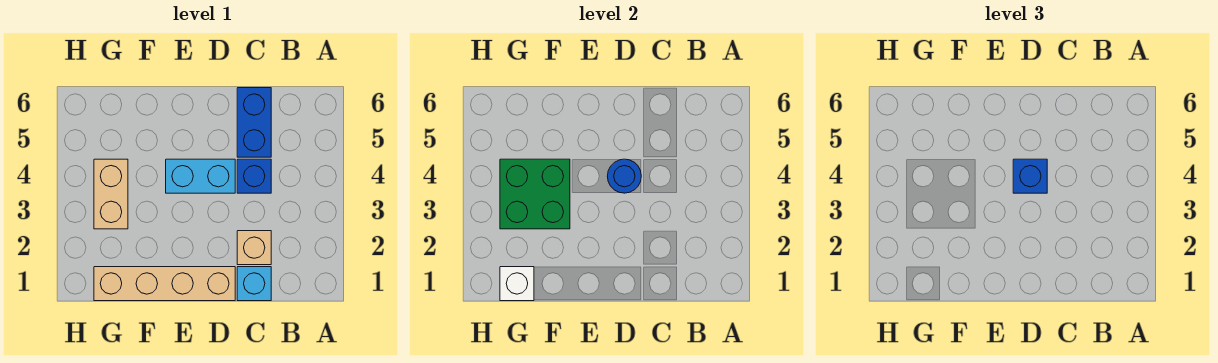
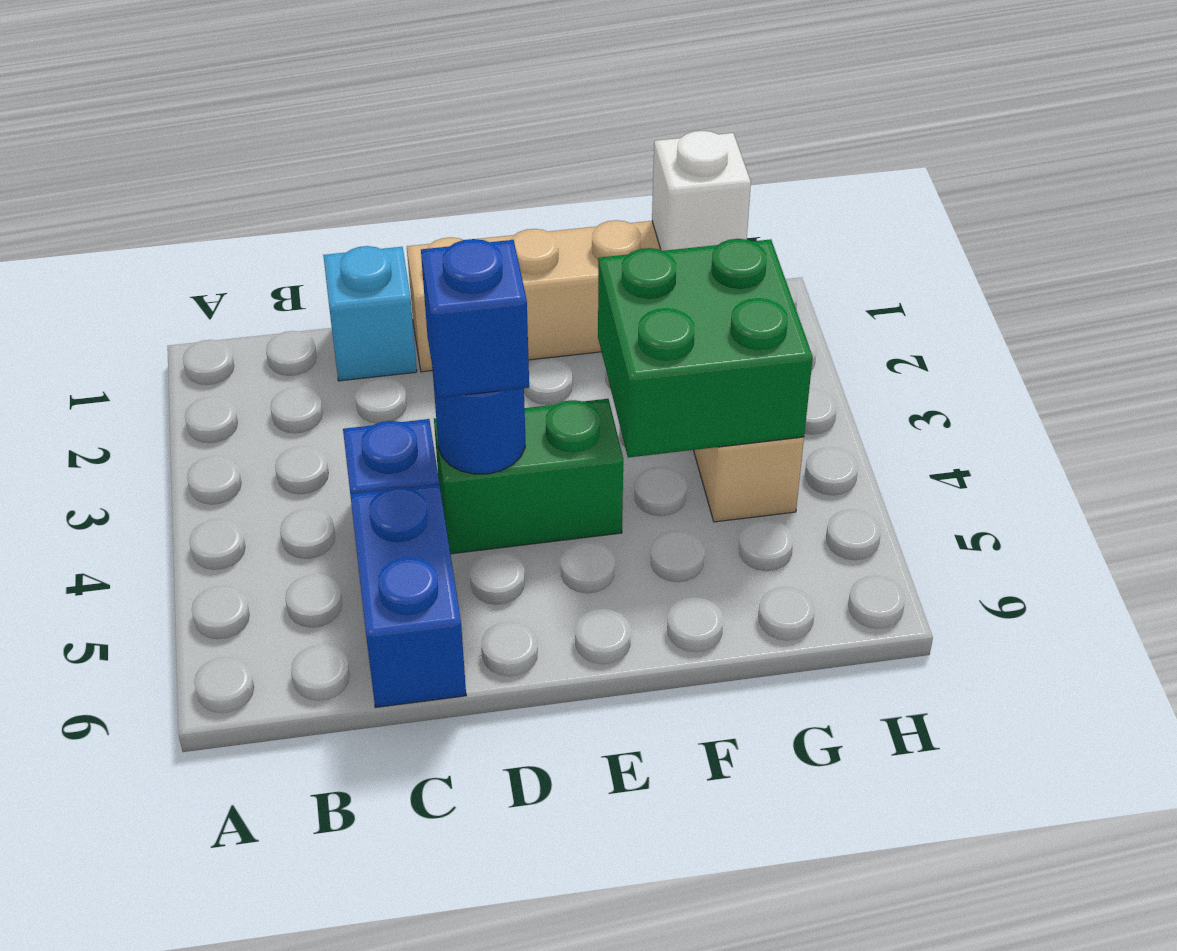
tan brick C2 level 1 -> none
cyan brick D4:E4 level 1 -> green brick D4:E4 level 1

